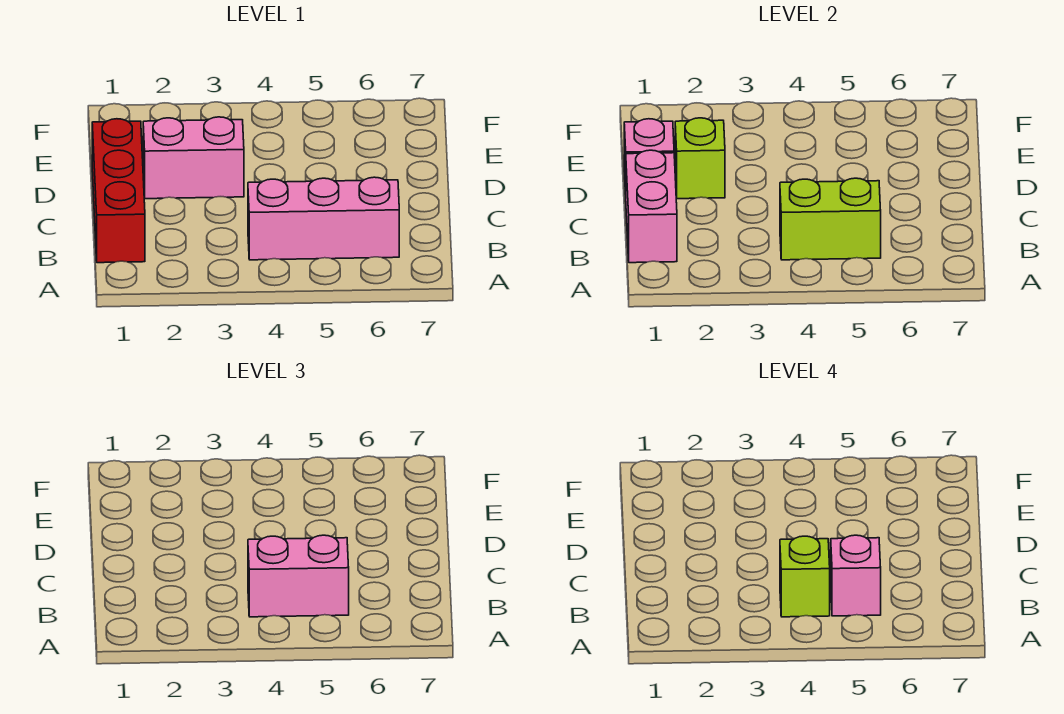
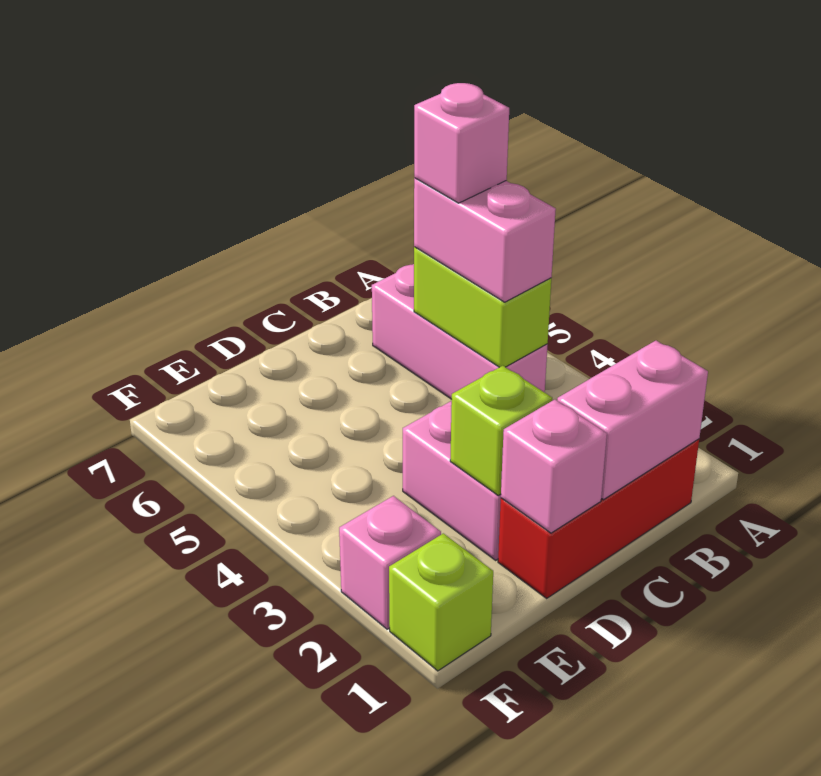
lime brick B4 level 4 -> lime brick F1 level 1
none -> pink brick F2 level 1

